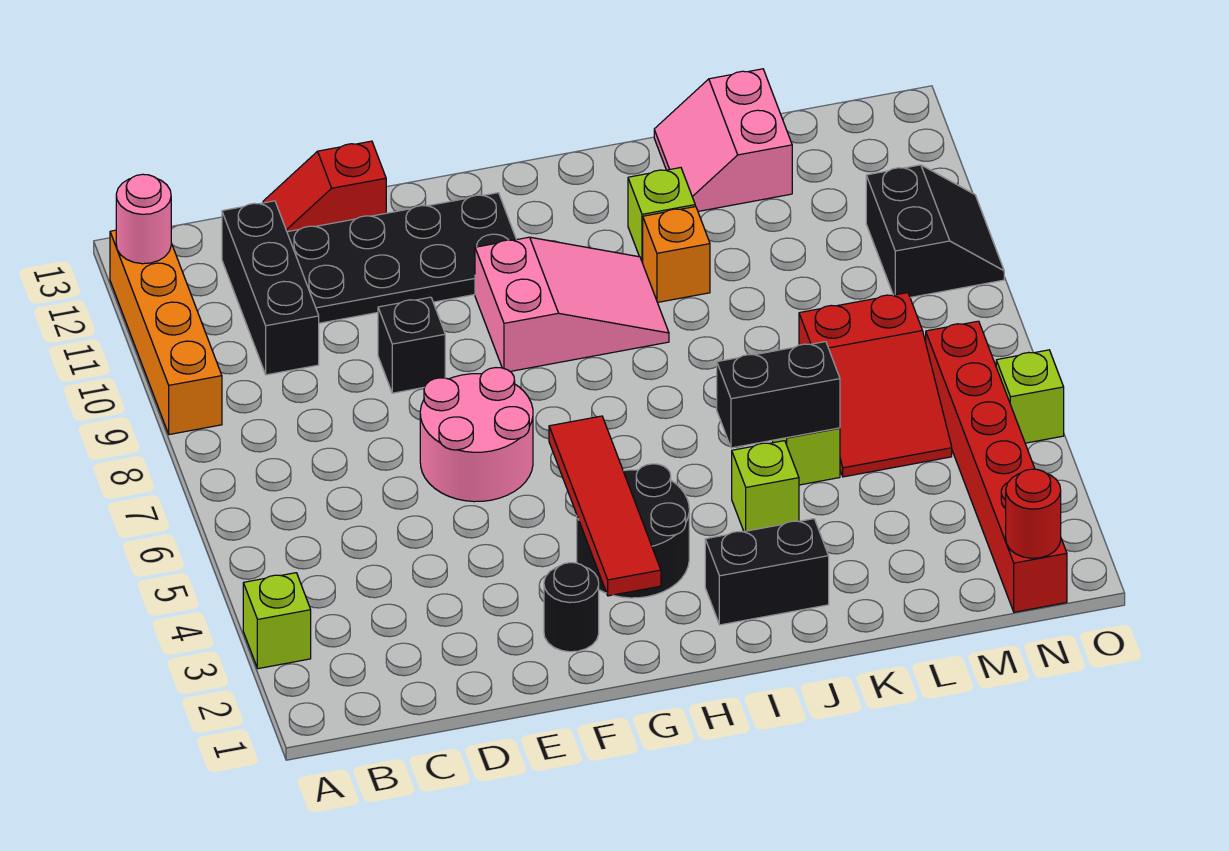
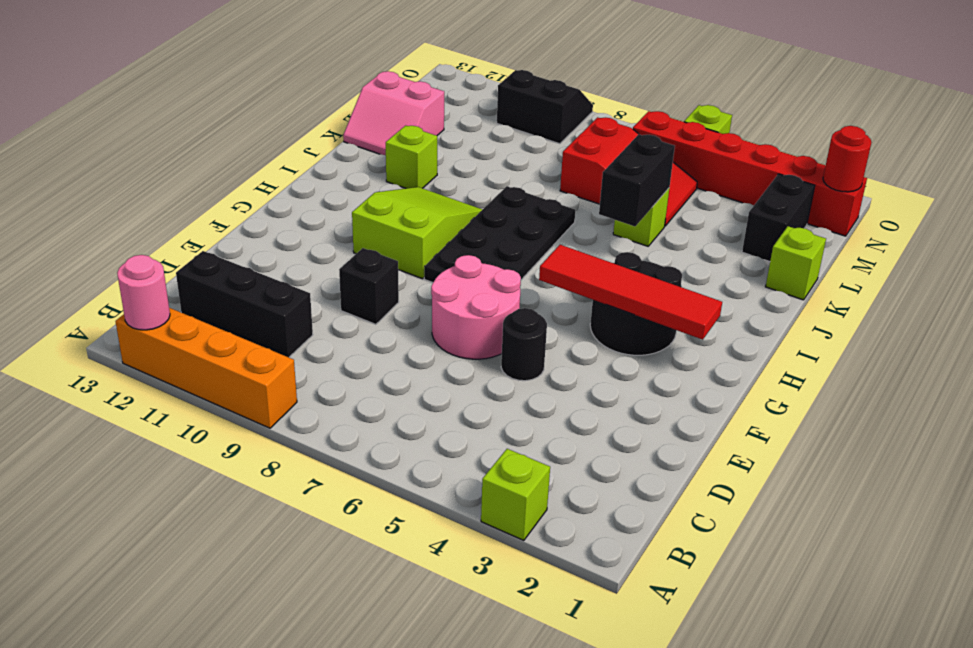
black plate D11:G12 level 1 -> black plate G7:J8 level 1
red slope D13:E13 level 1 top E -> none
black round brick F2 level 1 -> black round brick E5 level 1
pink slope G9:I10 level 1 top G -> lime slope G9:I10 level 1 top G
black brick I2:J2 level 1 -> black brick L2:M2 level 1
lime brick J4 level 1 -> lime brick K1 level 1
orange brick J10 level 1 -> none

